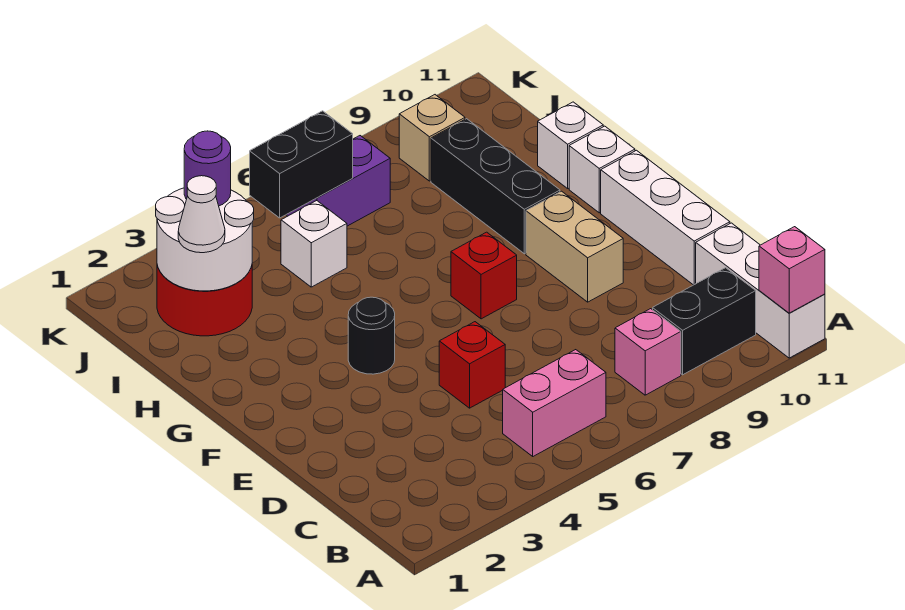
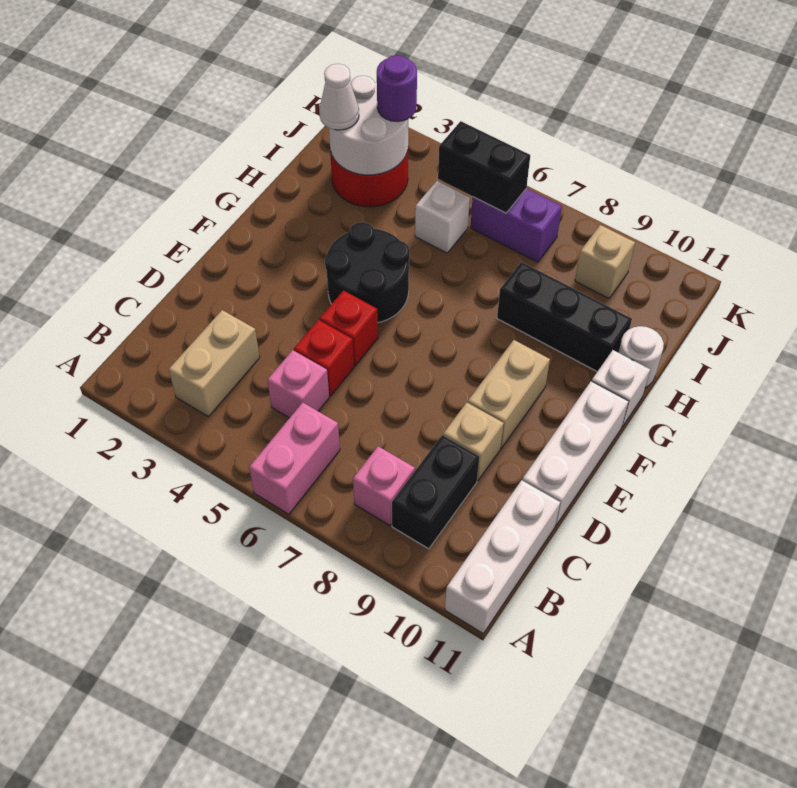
pink brick A11 level 2 -> pink brick C5 level 1
none -> tan brick B3:C3 level 1
pink brick B5:B6 level 1 -> pink brick A6:B6 level 1
black brick B9:B10 level 1 -> black brick B9:C9 level 1
none -> tan brick D9 level 1
black round brick F4 level 1 -> black round brick F4:G5 level 1
red brick F7 level 1 -> red brick E5 level 1
black brick G9:I9 level 1 -> black brick H8:H10 level 1
white brick H11 level 1 -> white round brick H11 level 1

